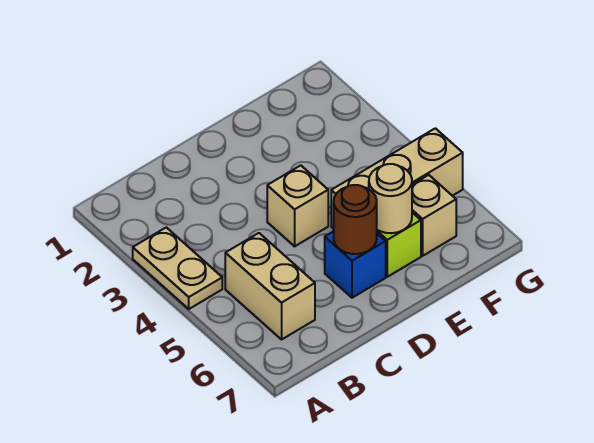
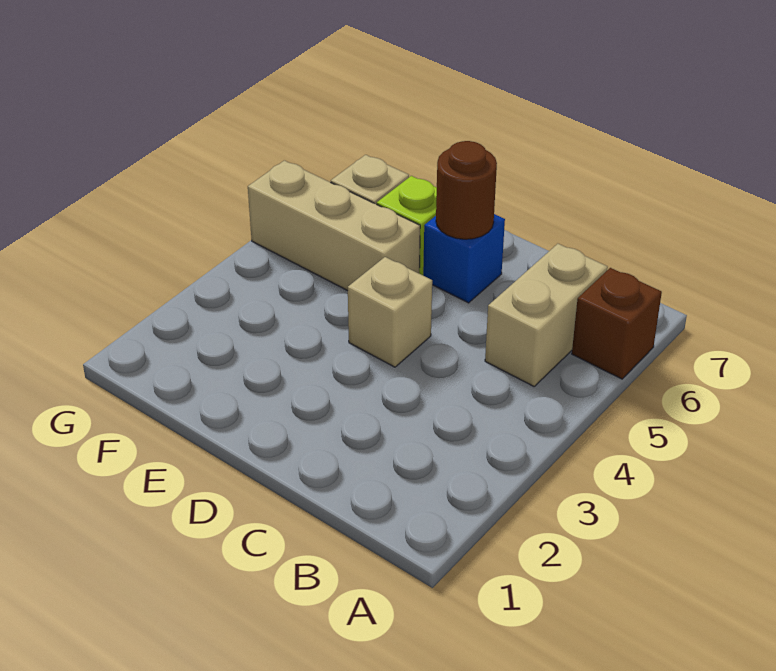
tan plate A3:A4 level 1 -> none
none -> brown brick A6 level 1
tan round brick E6 level 2 -> none

